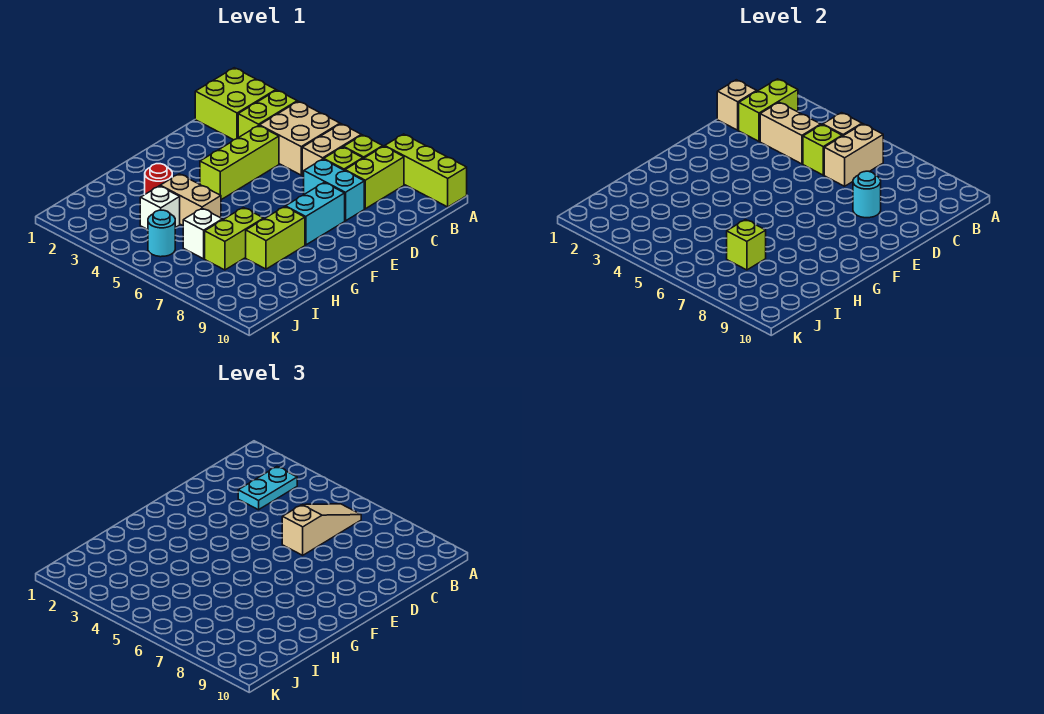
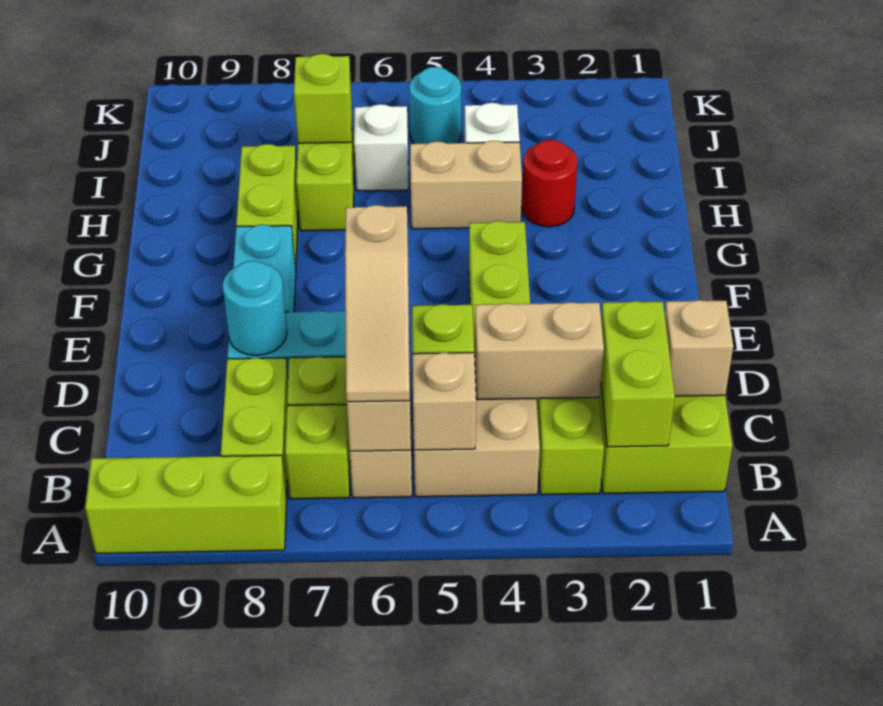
cyan plate B3:C3 level 3 -> none

